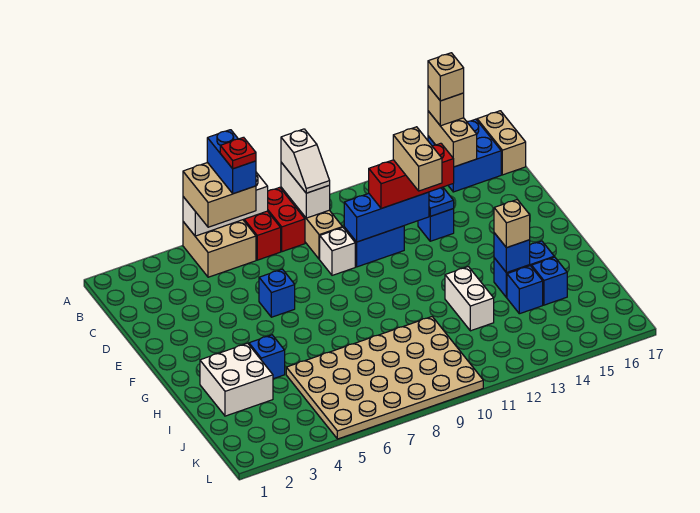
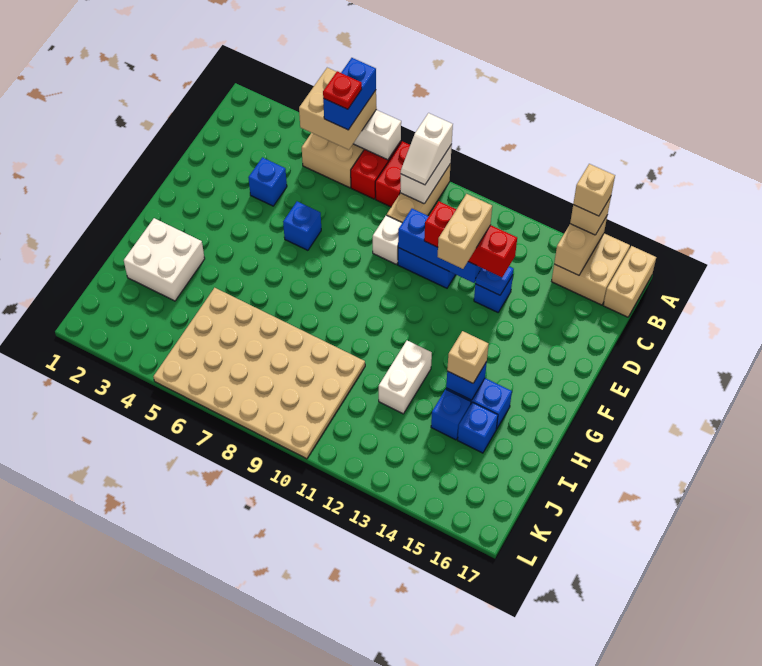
blue brick A15:B16 level 1 -> tan brick A15:B16 level 1
blue brick H4 level 1 -> blue brick D4 level 1

